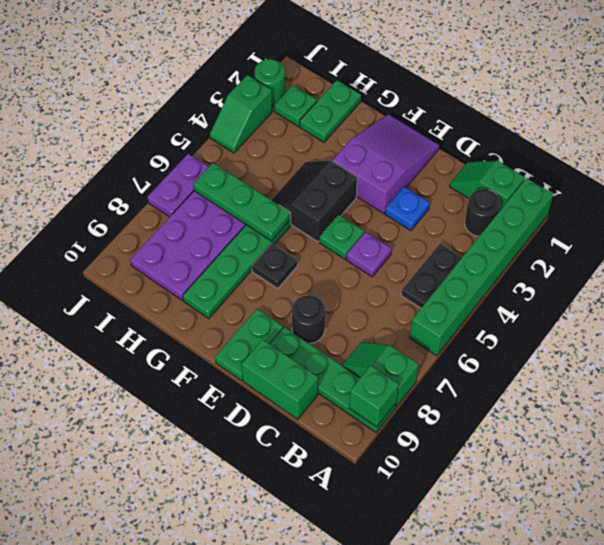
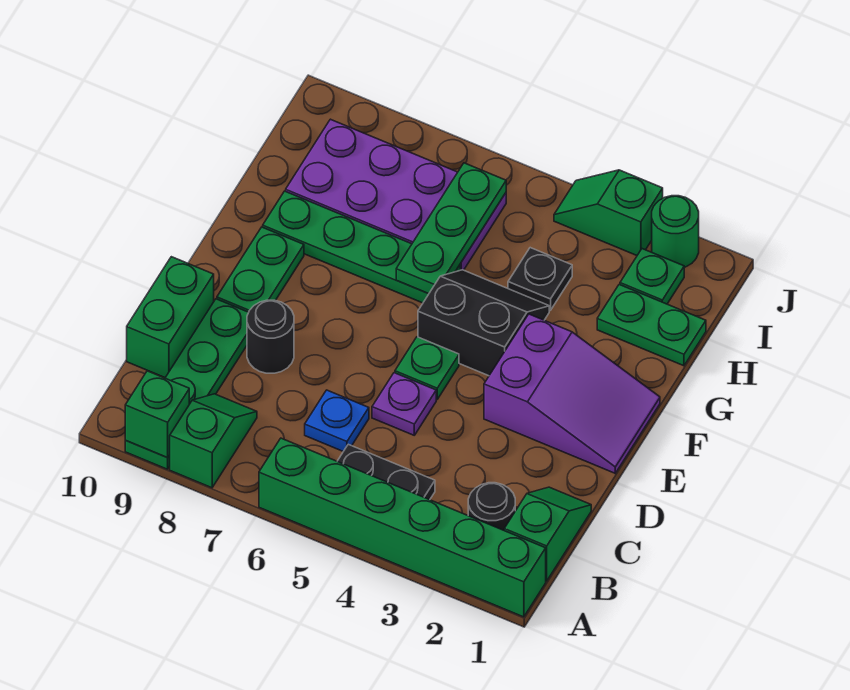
blue plate D3 level 1 -> blue plate C6 level 1
green plate E9:E10 level 1 -> green plate E9:F9 level 1
black plate F7 level 1 -> black plate H4 level 1
purple plate J6:J7 level 1 -> none

